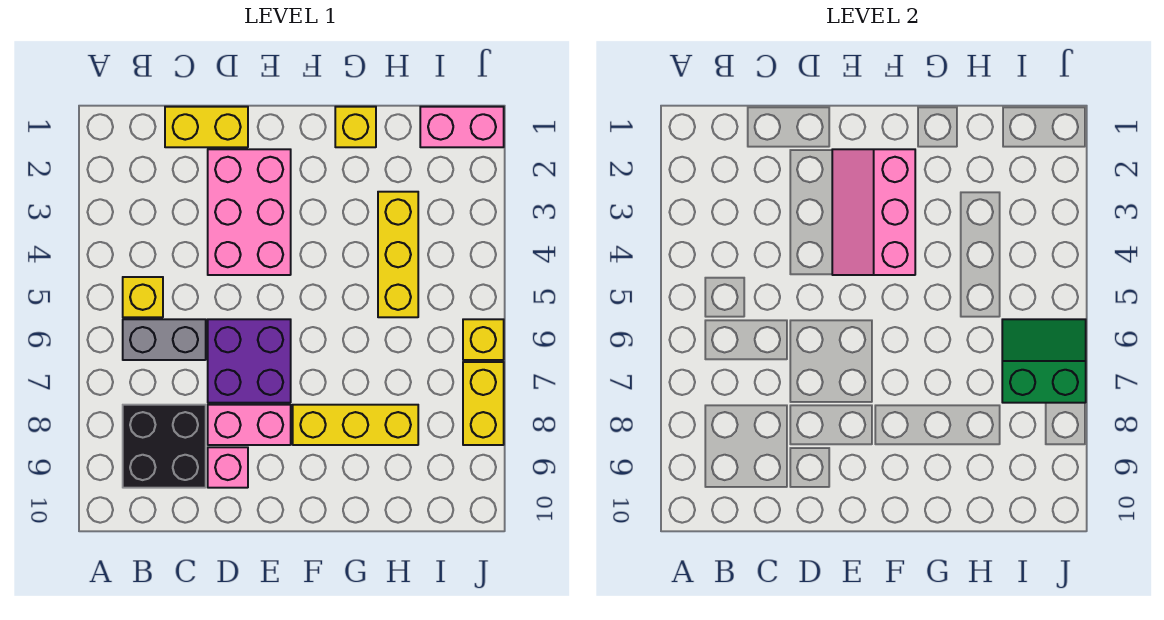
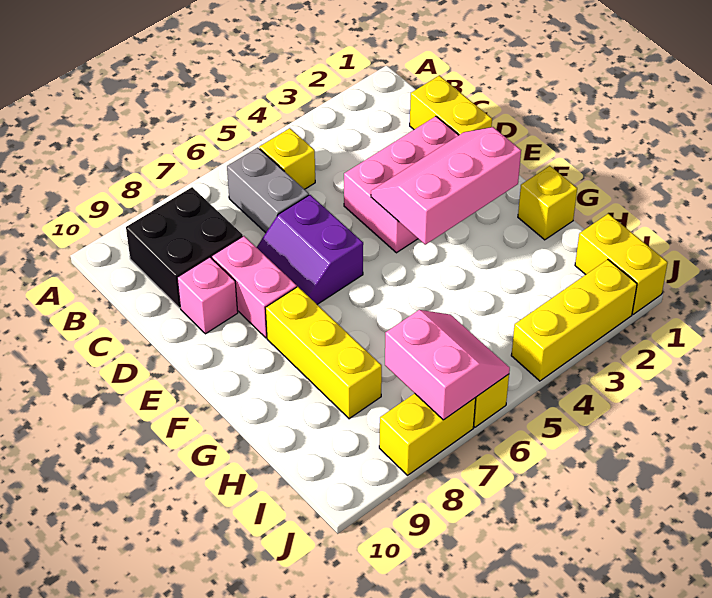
purple brick D6:E7 level 1 -> purple slope D6:E7 level 1 top 6
yellow brick H3:H5 level 1 -> yellow brick J2:J4 level 1
pink brick I1:J1 level 1 -> yellow brick I1:J1 level 1
green slope I6:J7 level 2 top 7 -> pink slope I6:J7 level 2 top 7

